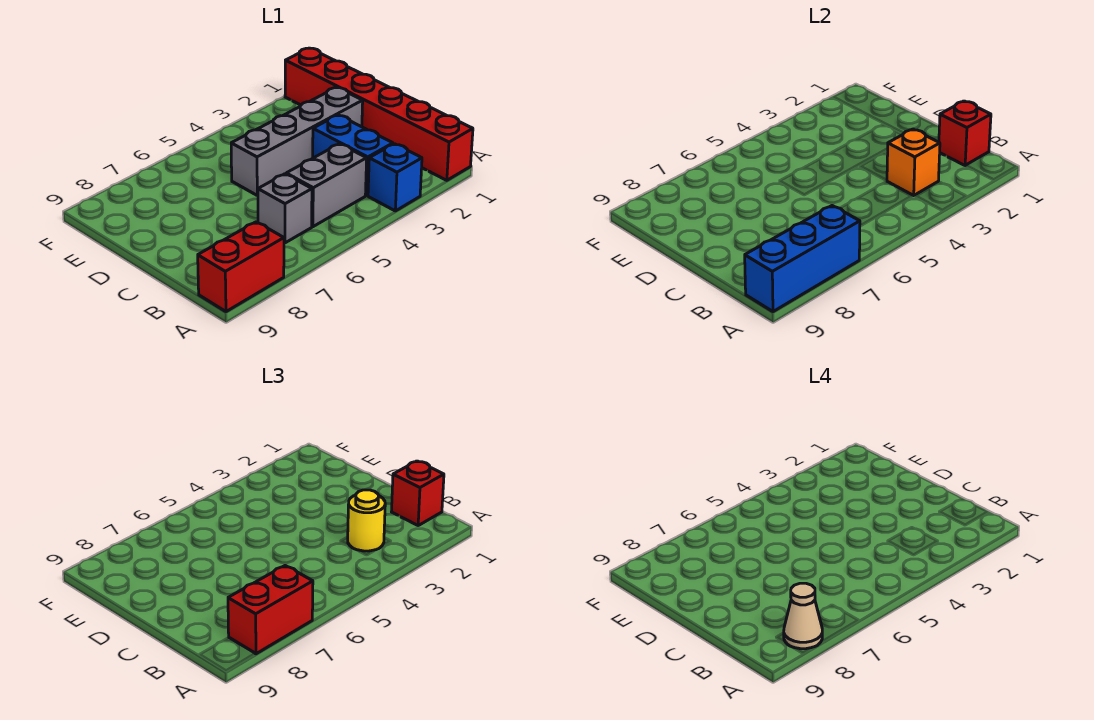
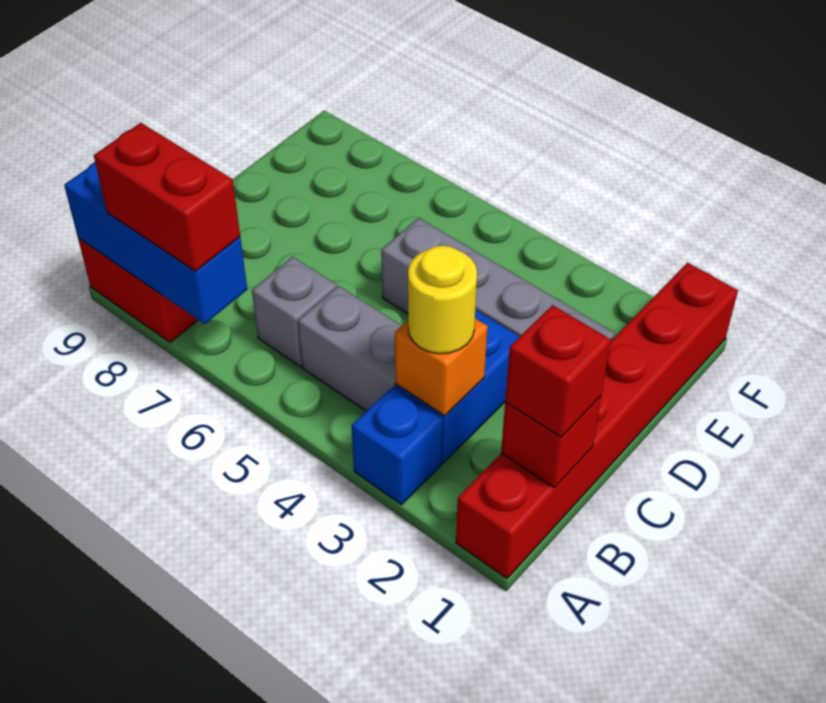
tan cone A8 level 4 -> none

